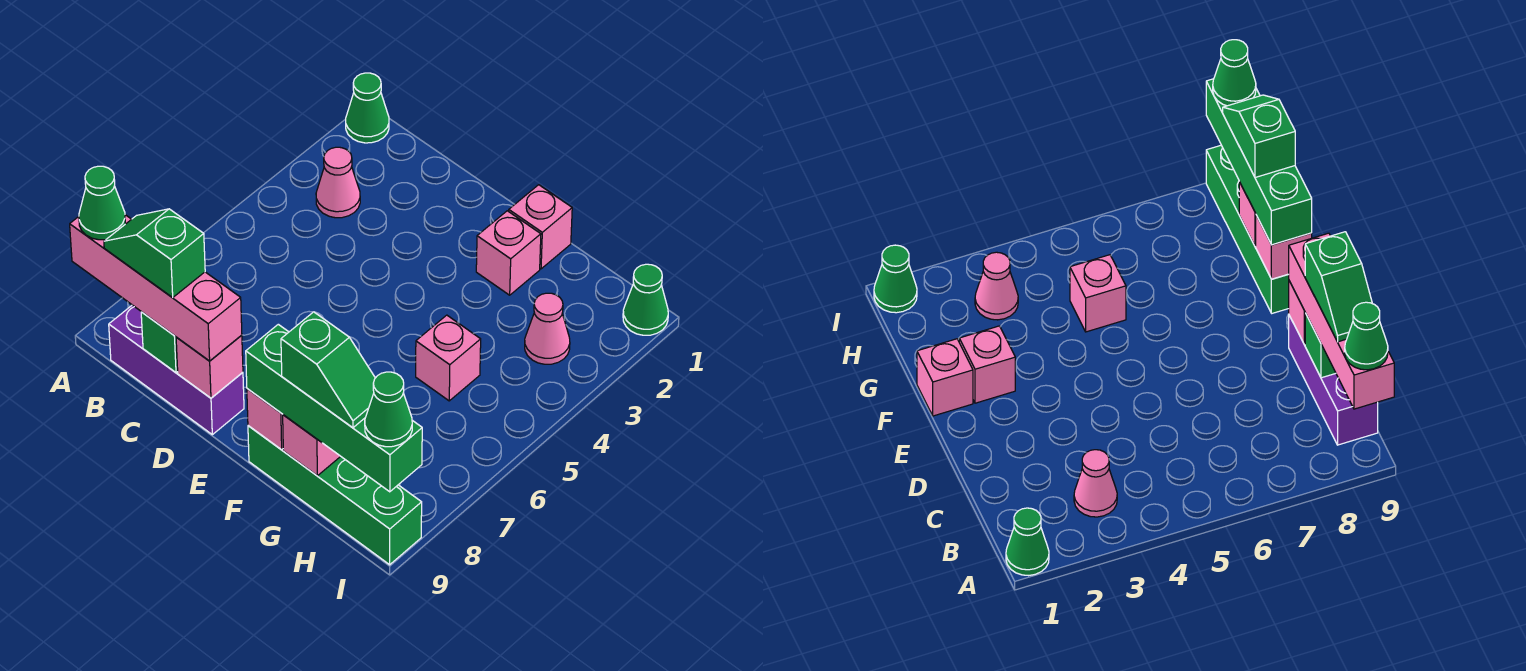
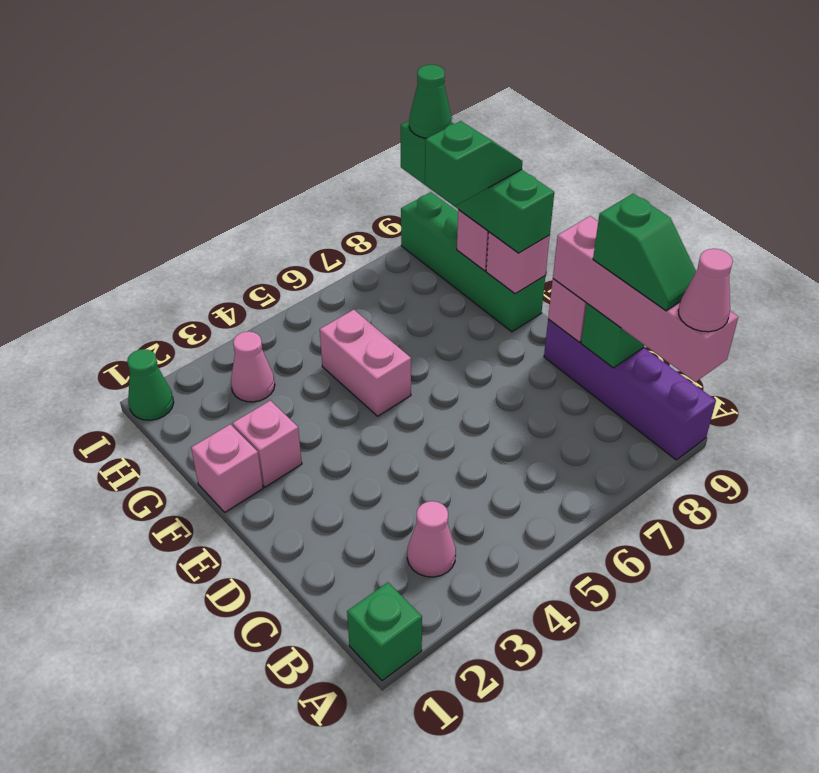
green cone A1 level 1 -> green brick A1 level 1
green cone A9 level 4 -> pink cone A9 level 4
purple brick B9:D9 level 1 -> purple brick A9:D9 level 1
pink brick G5 level 1 -> pink brick F5:G5 level 1
green slope G9:H9 level 4 top G -> green slope G8:G9 level 4 top 8

